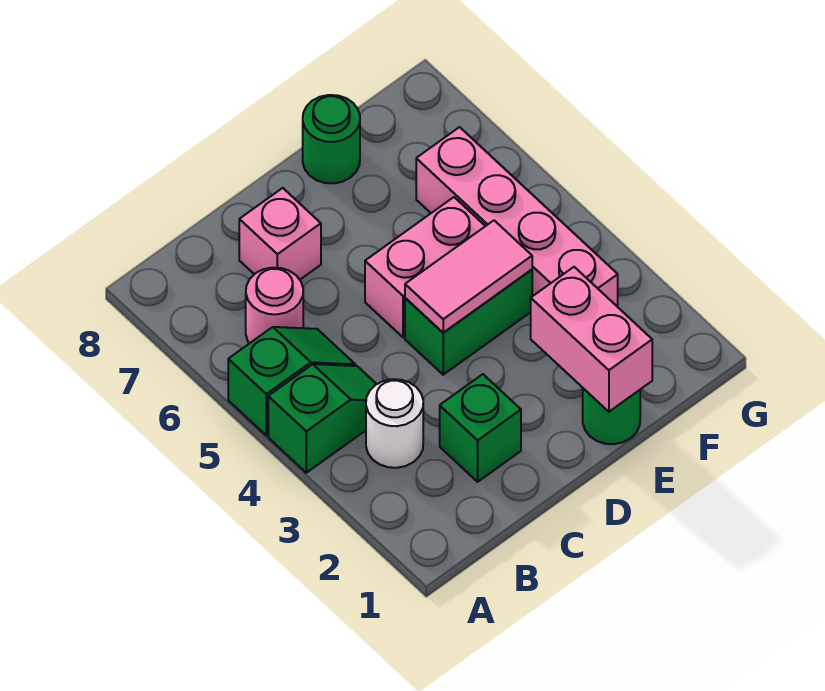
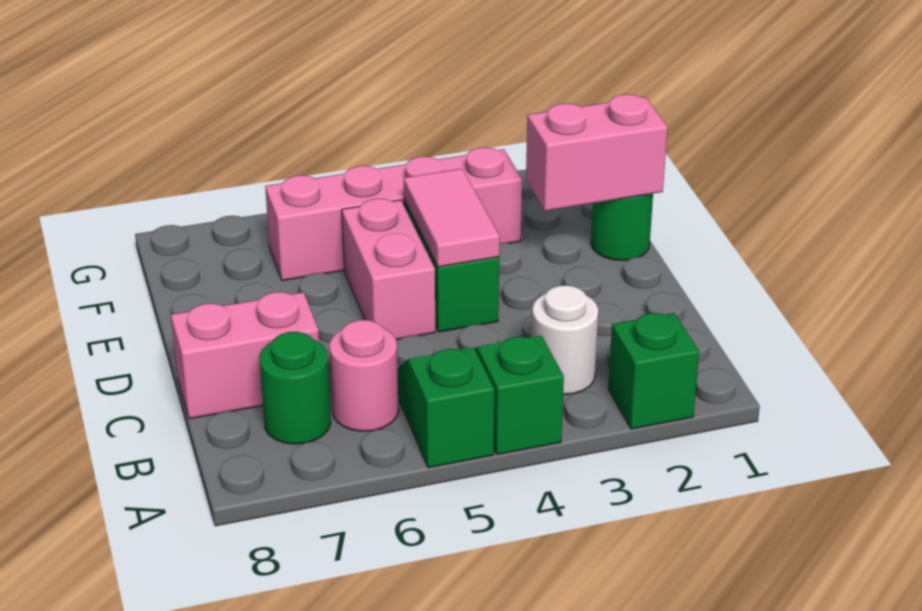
green brick C2 level 1 -> green brick A2 level 1
pink brick C7 level 1 -> pink brick C7:C8 level 1
green round brick E8 level 1 -> green round brick B7 level 1

